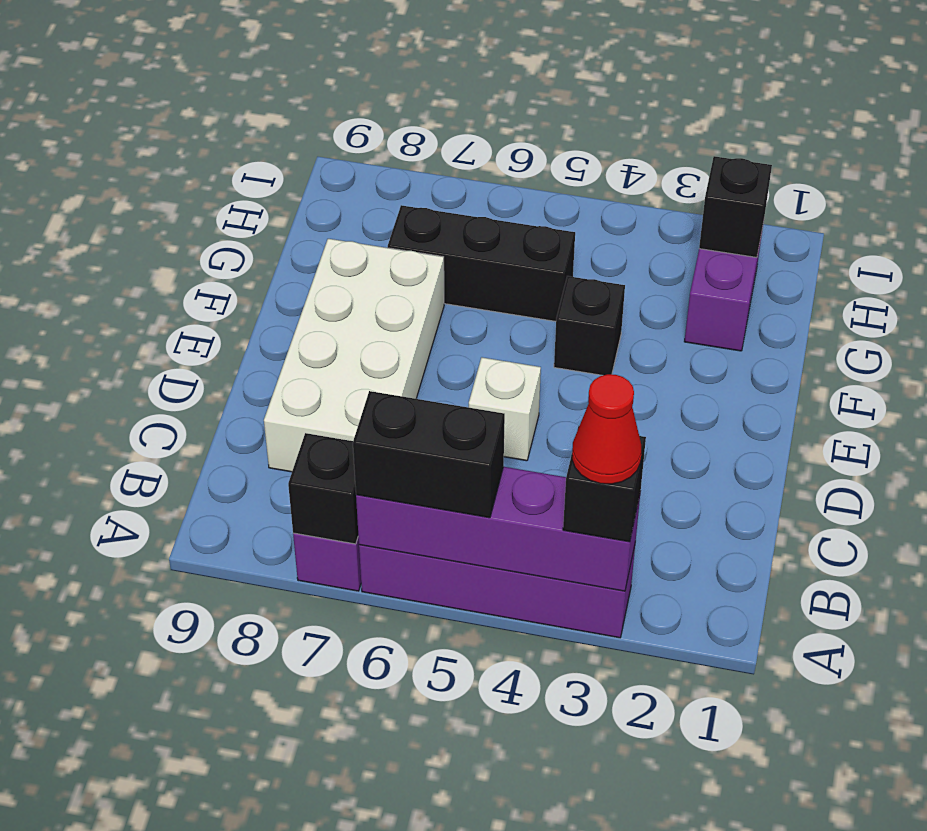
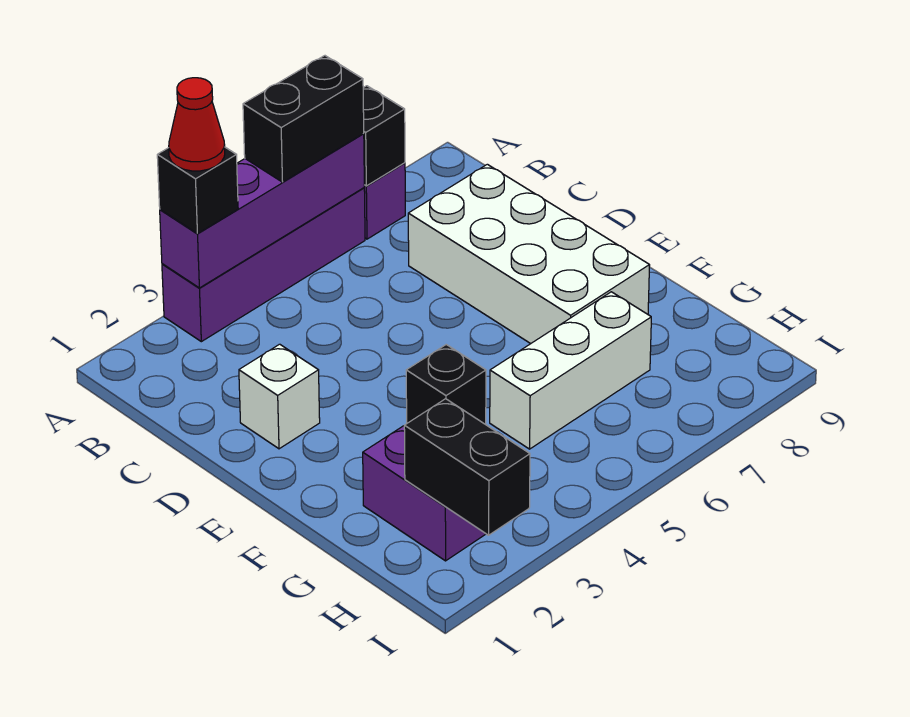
white brick D5 level 1 -> white brick D2 level 1
black brick G5:G7 level 1 -> white brick G5:G7 level 1
black brick H2 level 2 -> black brick H2:I2 level 2

